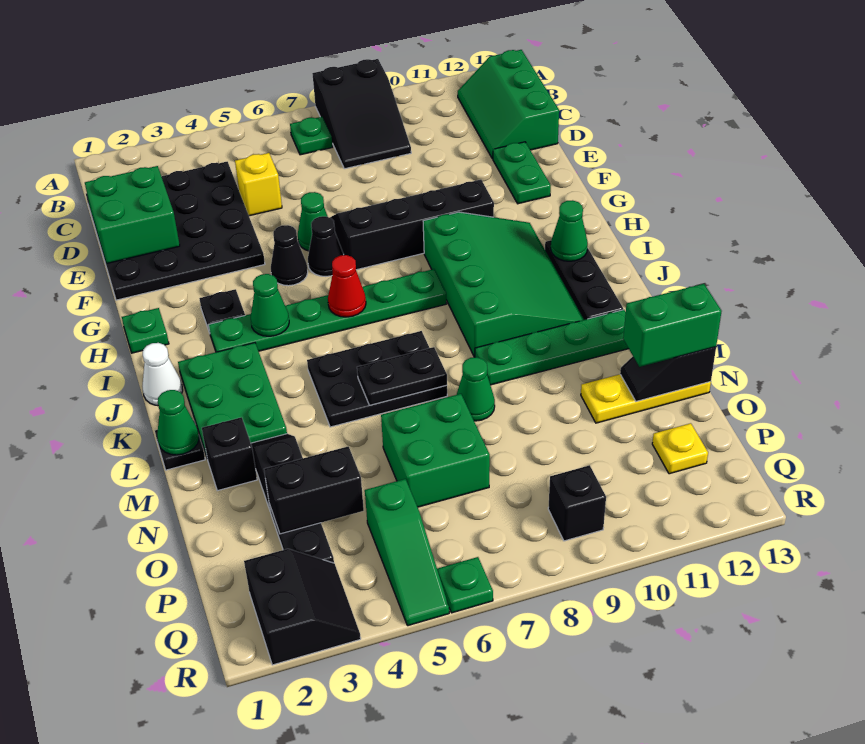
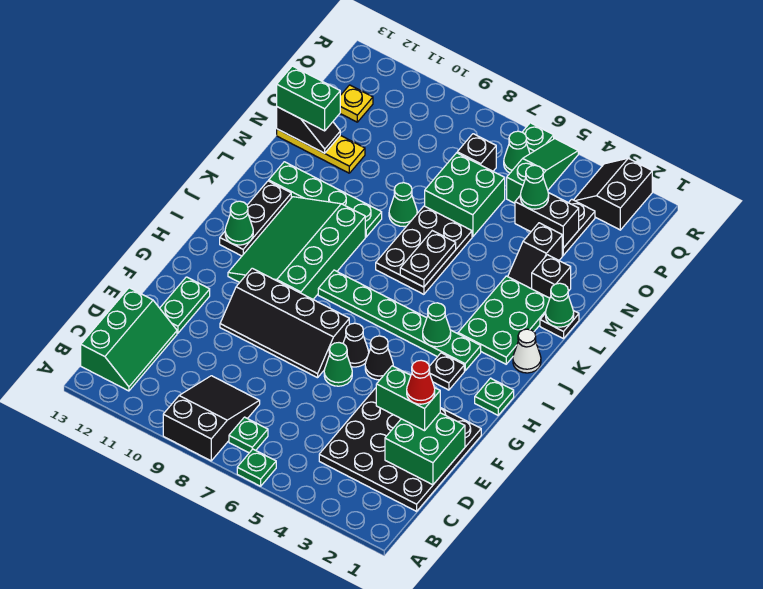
none -> green plate A6 level 1
yellow brick D5 level 1 -> none
none -> green brick E2:E3 level 3
red cone I6 level 2 -> red cone E2 level 4
black plate K5:L7 level 1 -> black plate K6:M7 level 1
black plate L6:L7 level 2 -> black plate K6:L6 level 2
none -> green cone O4 level 3
none -> green cone Q6 level 1
black brick Q9 level 1 -> black brick P7 level 1

